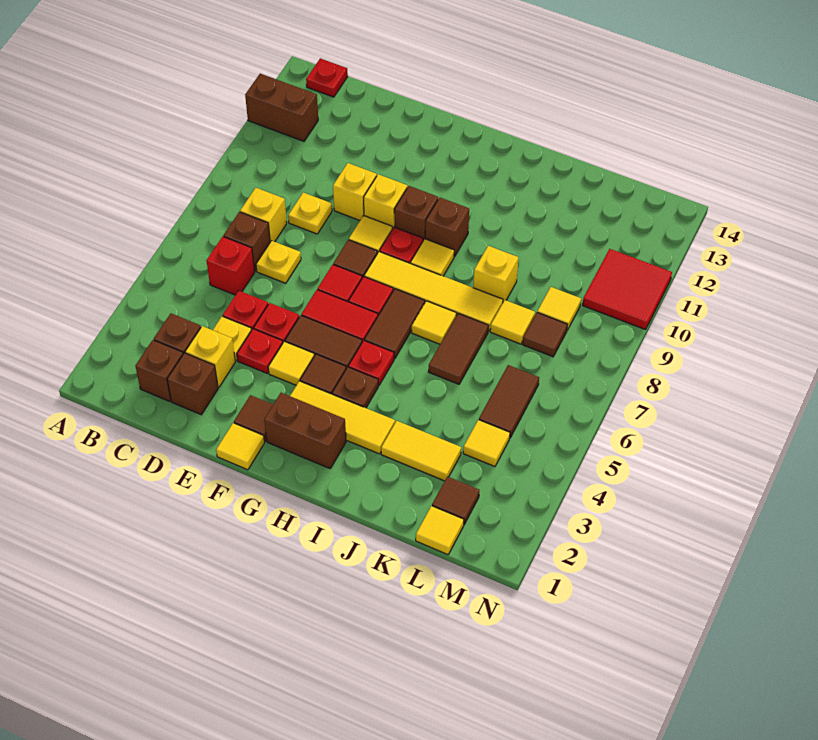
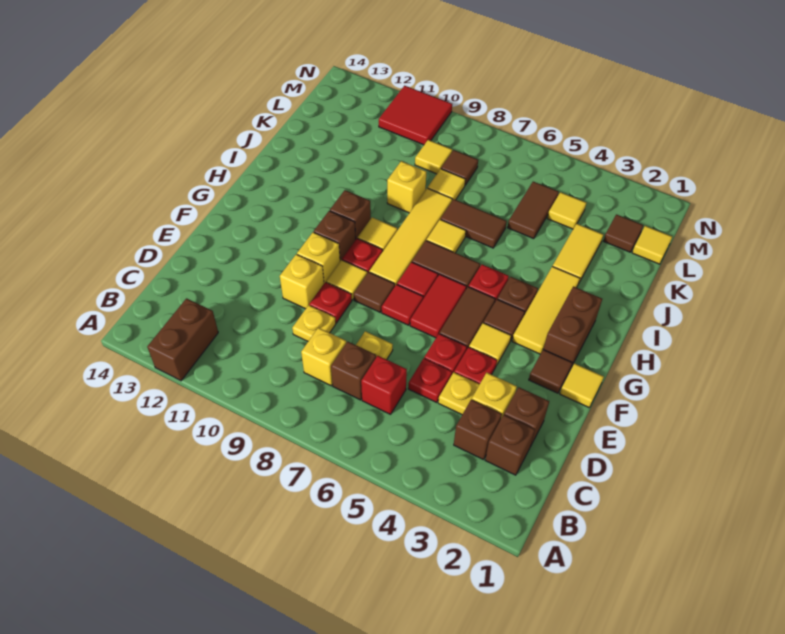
red plate B14 level 1 -> red plate E9 level 1
brown tile L5:L6 level 1 -> brown tile K5:L5 level 1

